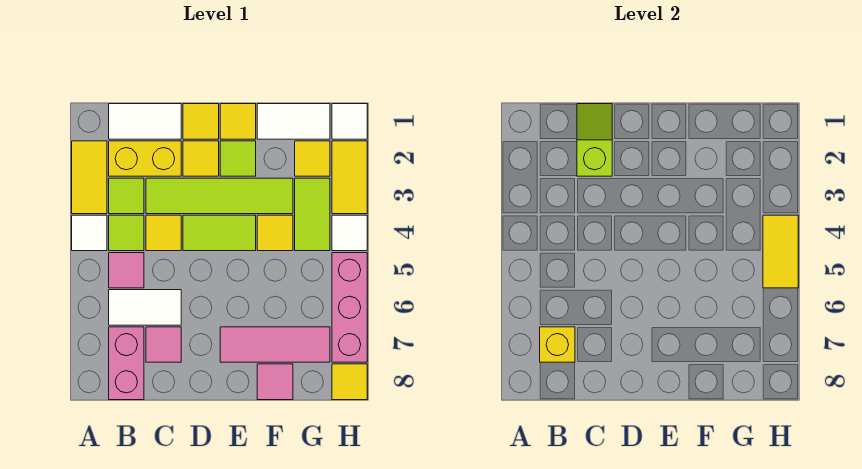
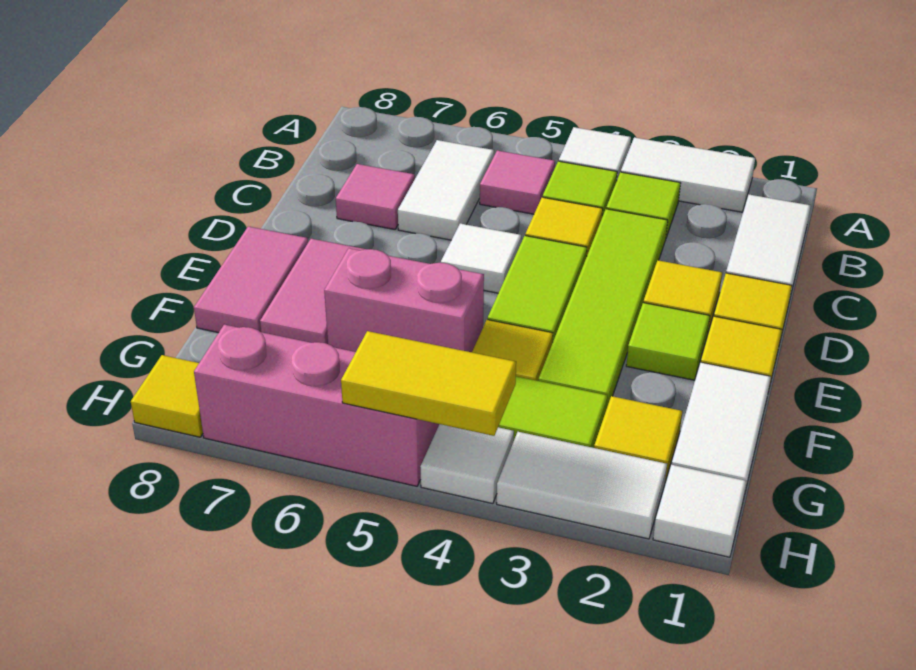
yellow tile A2:A3 level 1 -> white tile A2:A3 level 1
yellow brick B2:C2 level 1 -> none
pink brick B7:B8 level 1 -> pink brick F5:F6 level 1
yellow brick B7 level 2 -> none
lime slope C1:C2 level 2 top 2 -> none
none -> white tile D5 level 1
pink tile E7:G7 level 1 -> pink tile E7:F7 level 1
pink tile F8 level 1 -> pink tile E8:F8 level 1
yellow tile H2:H3 level 1 -> white tile H2:H3 level 1

